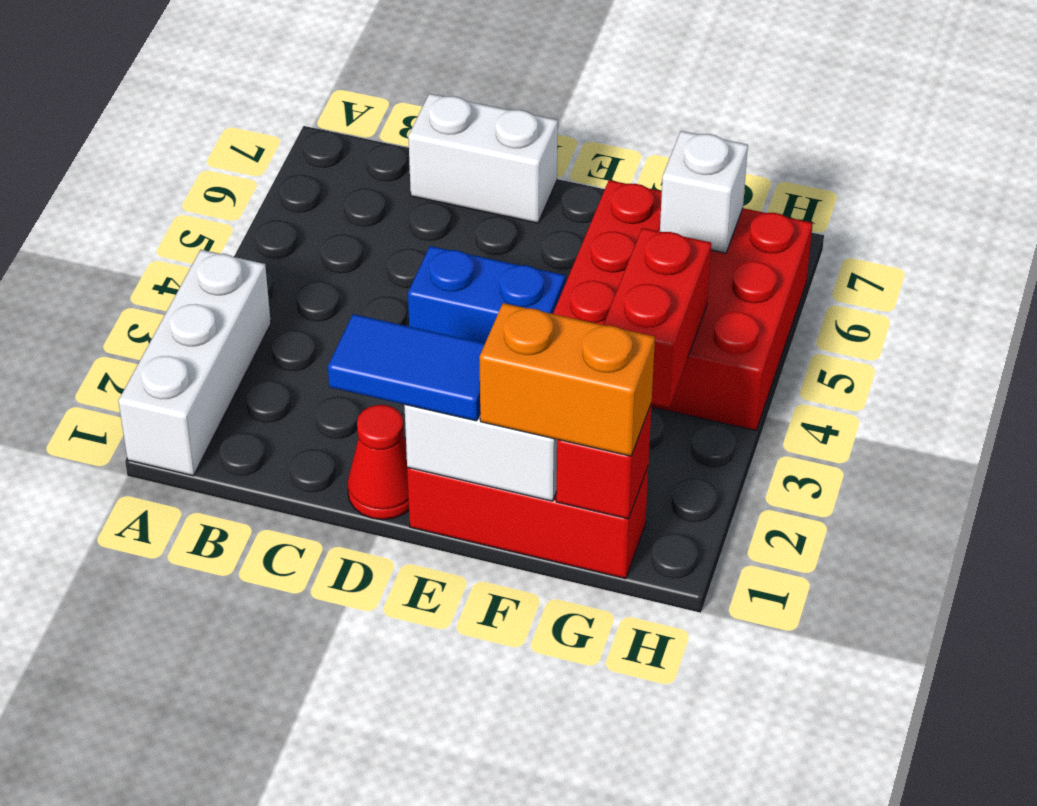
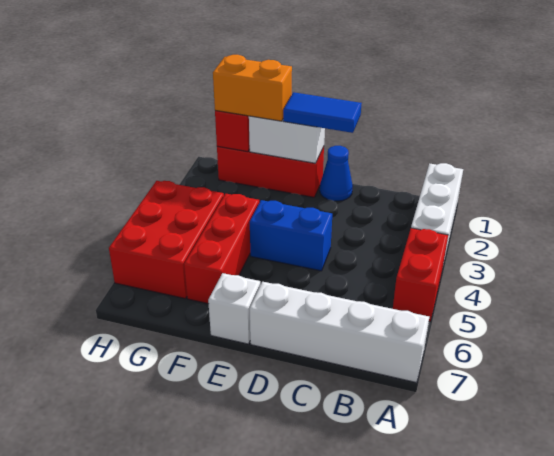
white brick C7:D7 level 1 -> white brick A7:D7 level 1
red cone D1 level 1 -> blue cone D1 level 1
red brick G3:G4 level 2 -> red brick A4:A5 level 1
white brick G6 level 2 -> white brick E7 level 1

